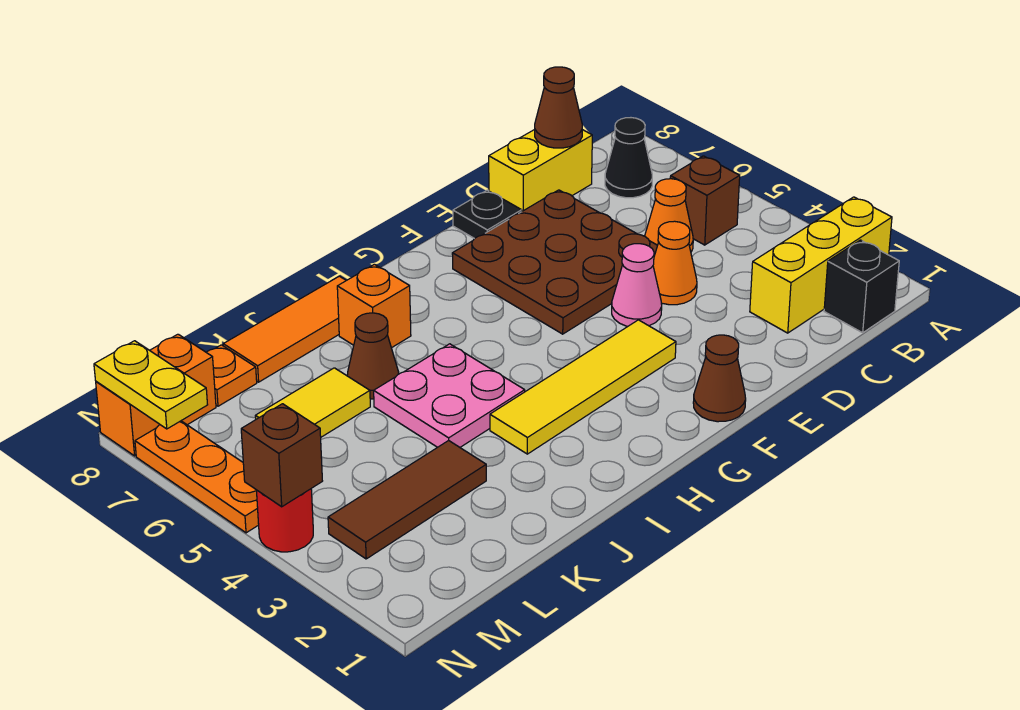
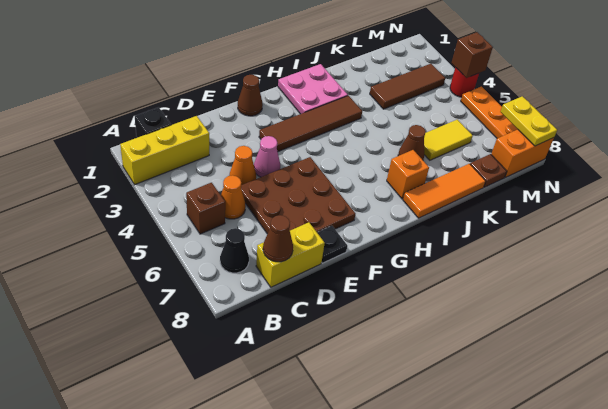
yellow tile F3:I3 level 1 -> brown tile F3:I3 level 1
pink plate I4:J5 level 1 -> pink plate H1:I2 level 1
orange plate L8 level 1 -> brown plate L8 level 1

